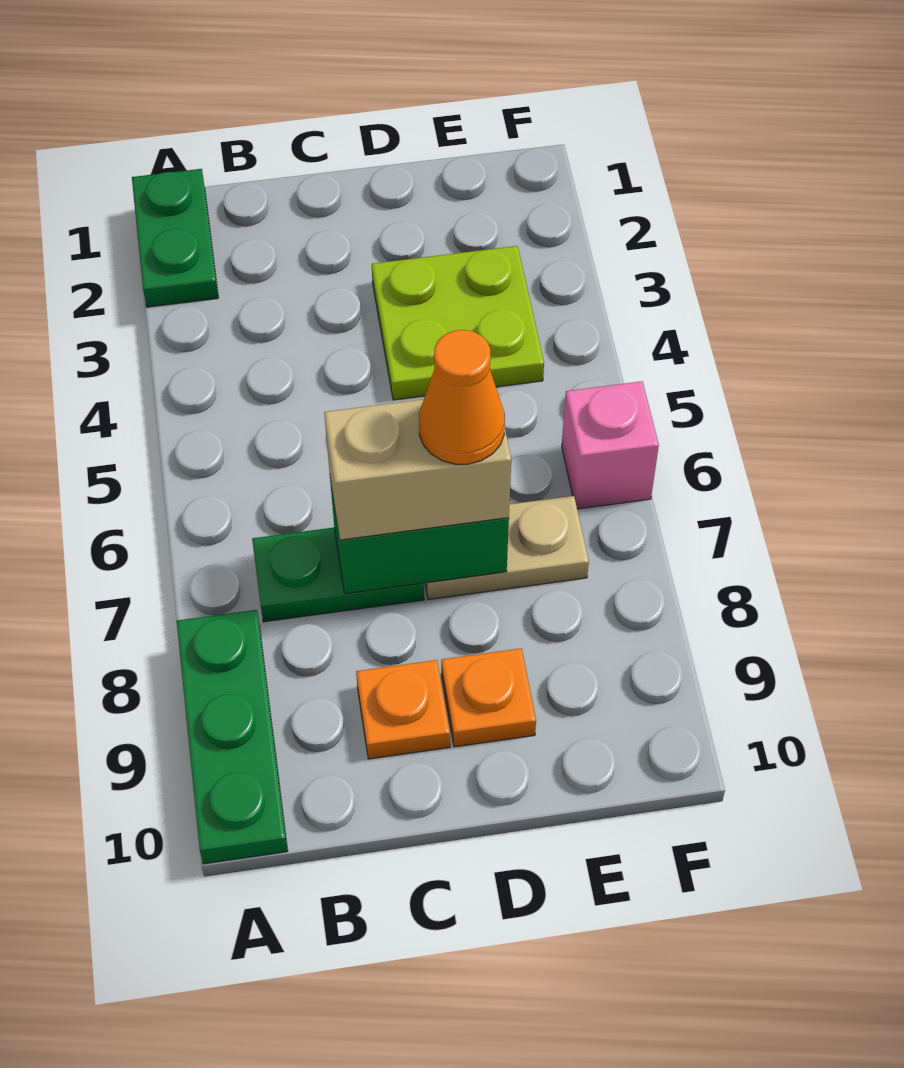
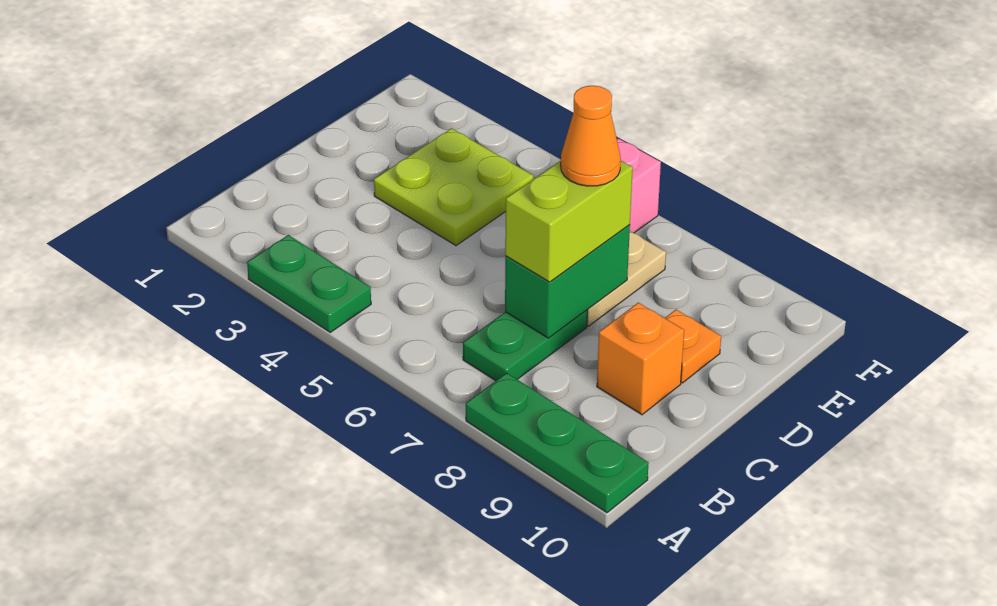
green plate A1:A2 level 1 -> green plate A3:A4 level 1
tan brick C7:D7 level 3 -> lime brick C7:D7 level 3
orange plate C9 level 1 -> orange brick C9 level 1

